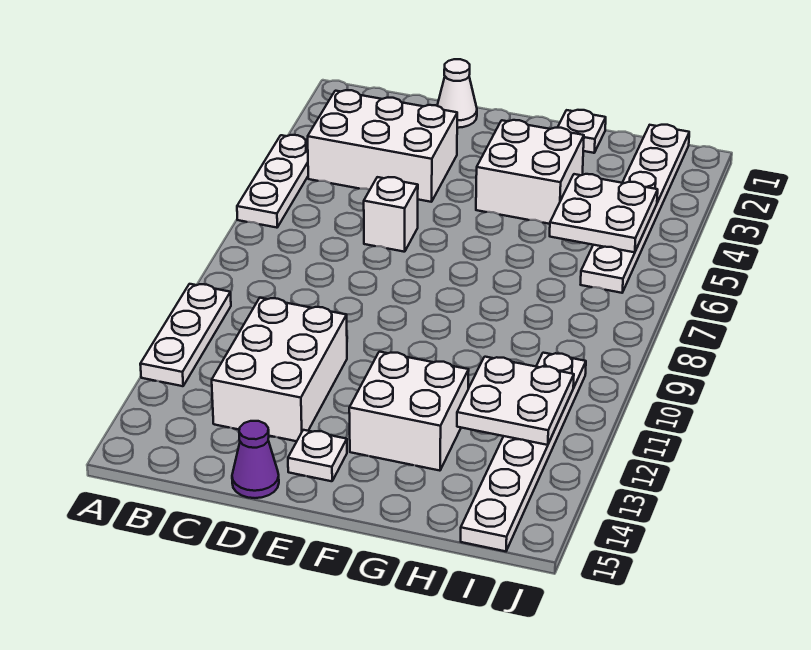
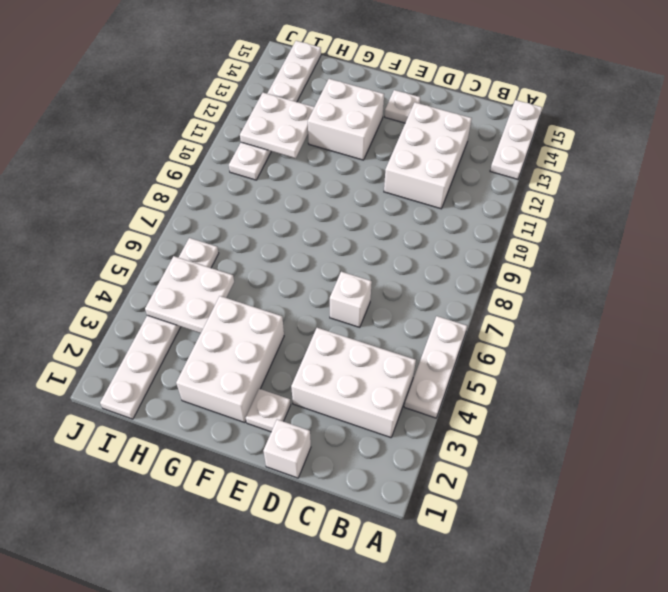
white plate A10:A12 level 1 -> white plate A13:A15 level 1
white cone D1 level 1 -> white brick D1 level 1
purple cone D15 level 1 -> none
white brick F3:G4 level 1 -> white brick F2:G4 level 1
white plate G1 level 1 -> white plate E2 level 1

